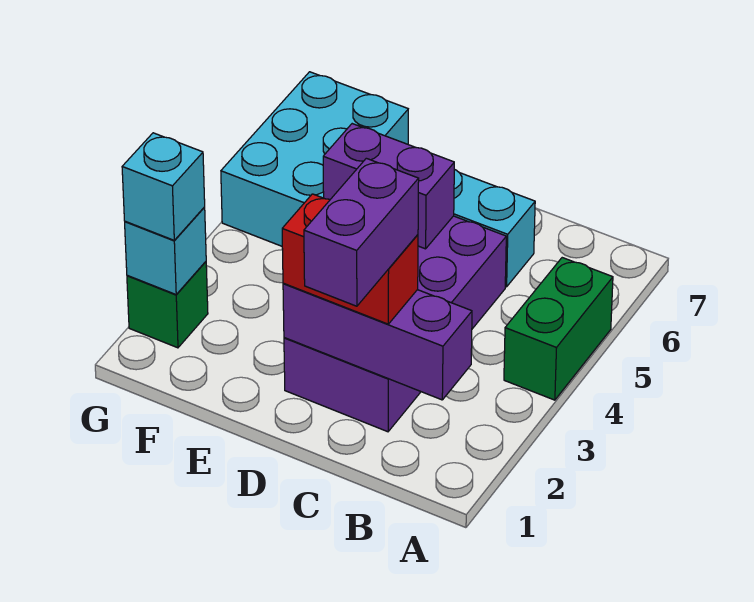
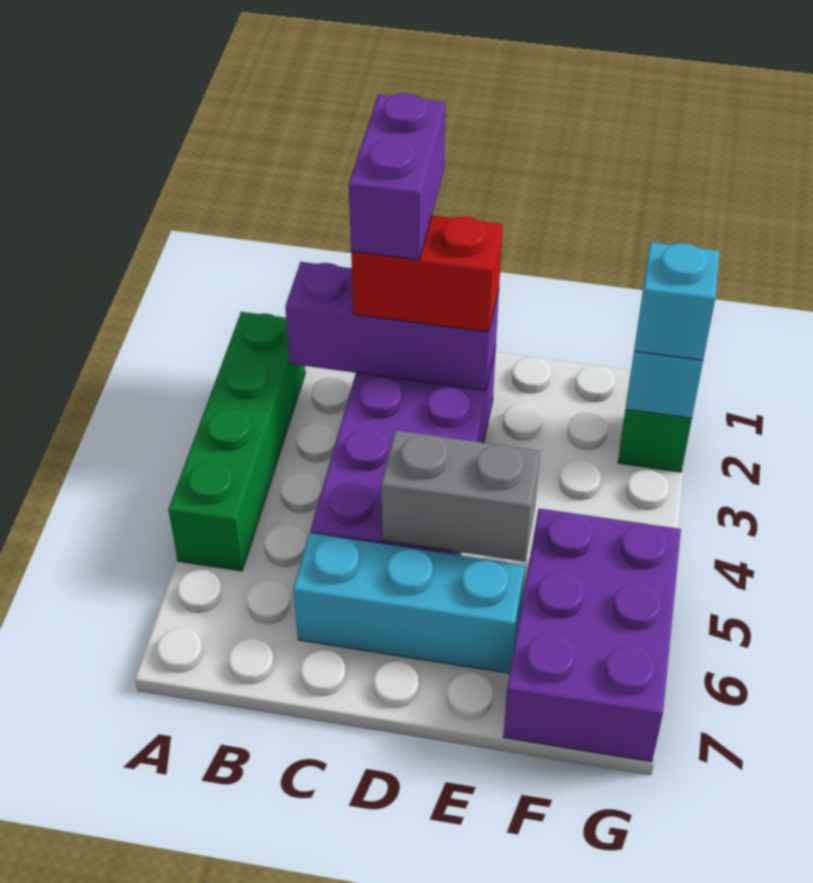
green brick A4:A5 level 1 -> green brick A2:A5 level 1
purple brick D5:E5 level 2 -> grey brick D5:E5 level 2
cyan brick F5:G7 level 1 -> purple brick F5:G7 level 1

